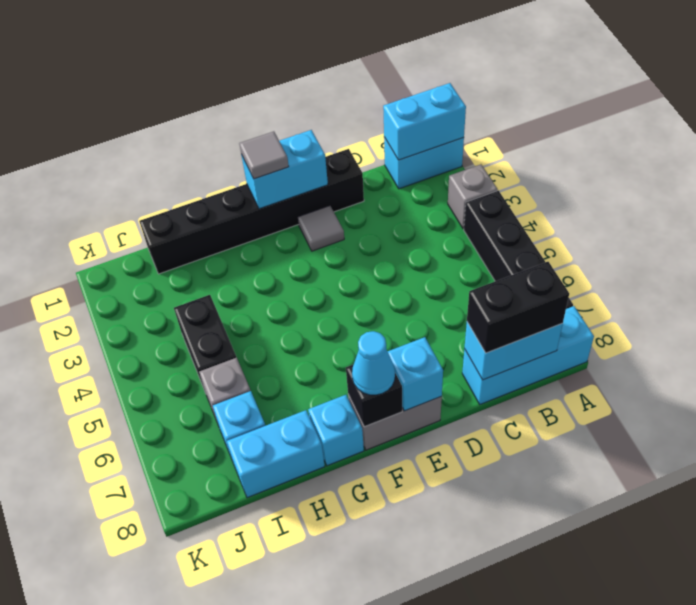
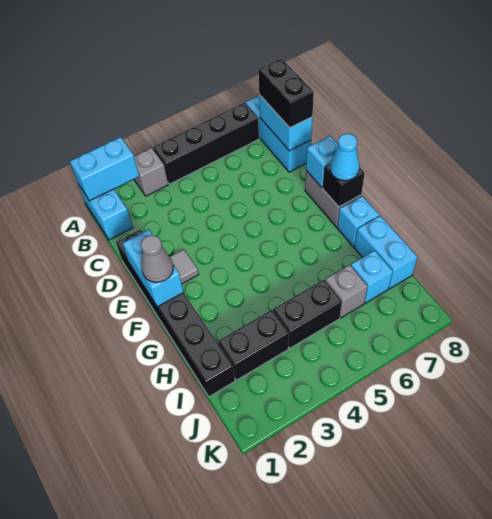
cyan brick A1:B1 level 2 -> cyan brick A1:A2 level 2
grey tile F1 level 3 -> grey cone F1 level 3
none -> black brick I2:I3 level 1

